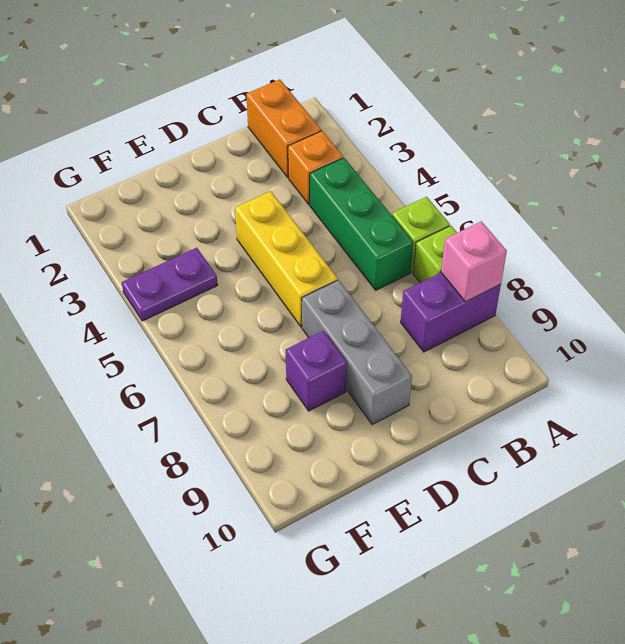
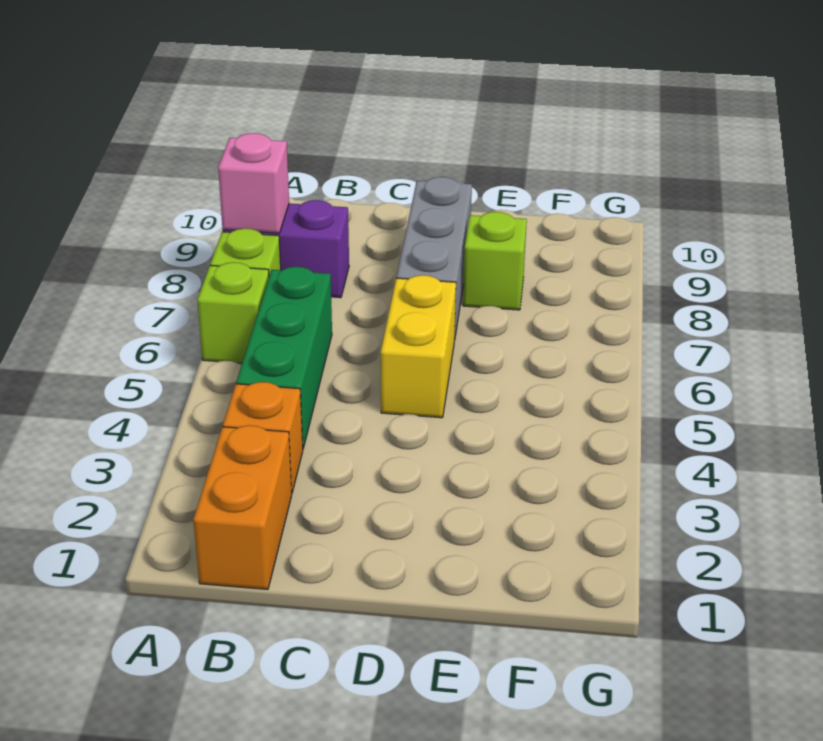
yellow brick D4:D6 level 1 -> yellow brick D5:D6 level 1
purple brick E8 level 1 -> lime brick E8 level 1
purple plate F4:G4 level 1 -> none

